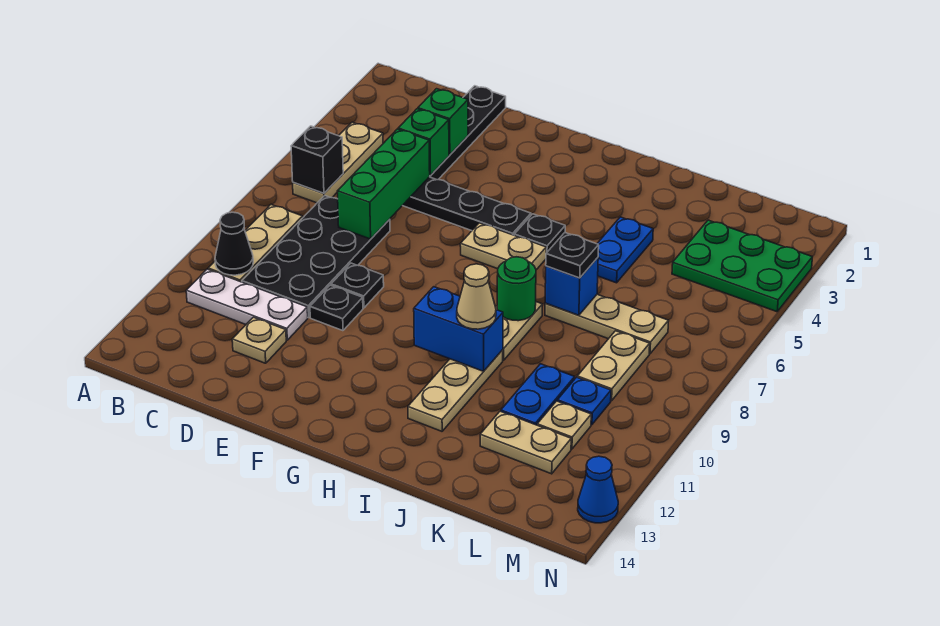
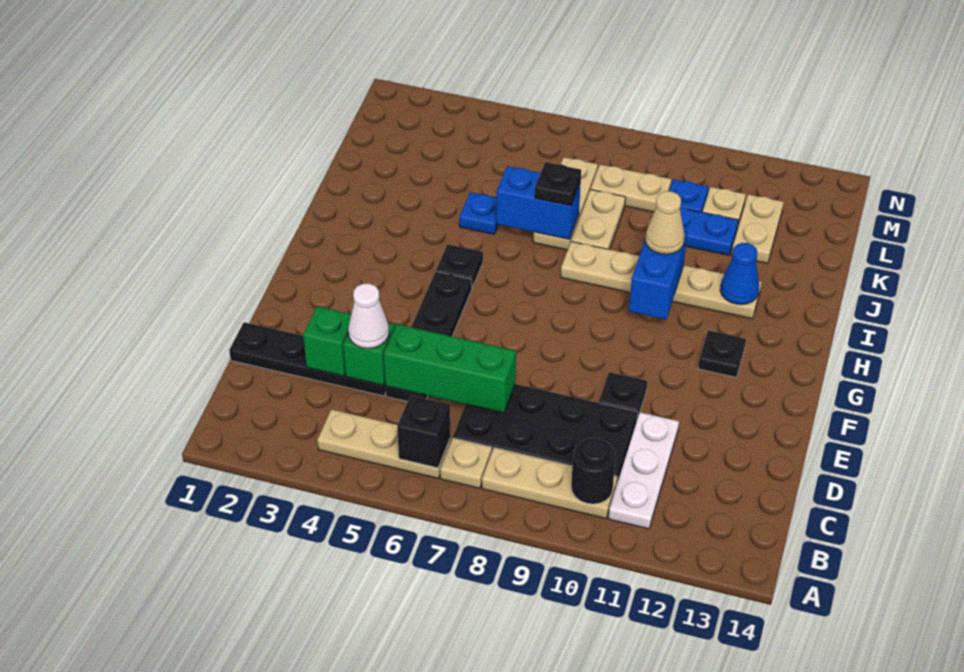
black cone B10 level 2 -> black round brick B10 level 2
none -> white cone D4 level 3
tan plate D12 level 1 -> tan plate B7 level 1
black plate E9 level 1 -> black plate G12 level 1
tan plate G6:H6 level 1 -> tan plate J8:K8 level 1
green round brick I8 level 2 -> none
blue plate J4:J5 level 1 -> blue plate J5 level 1
blue brick J7 level 2 -> blue brick J6:J7 level 2
green plate L3:N4 level 1 -> none
blue cone N13 level 1 -> blue cone I12 level 2

